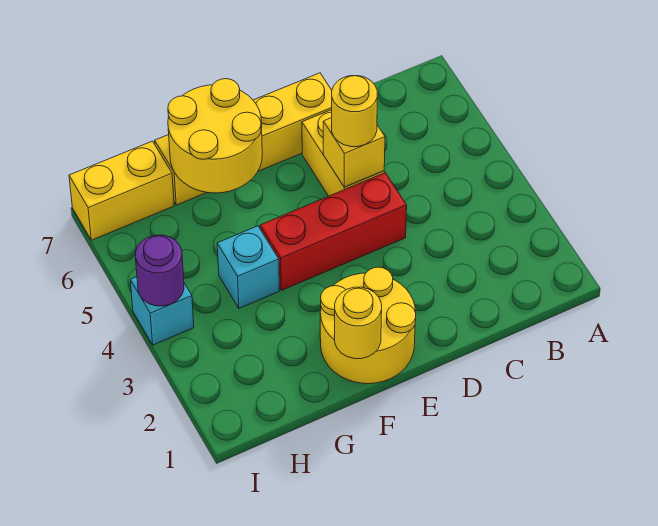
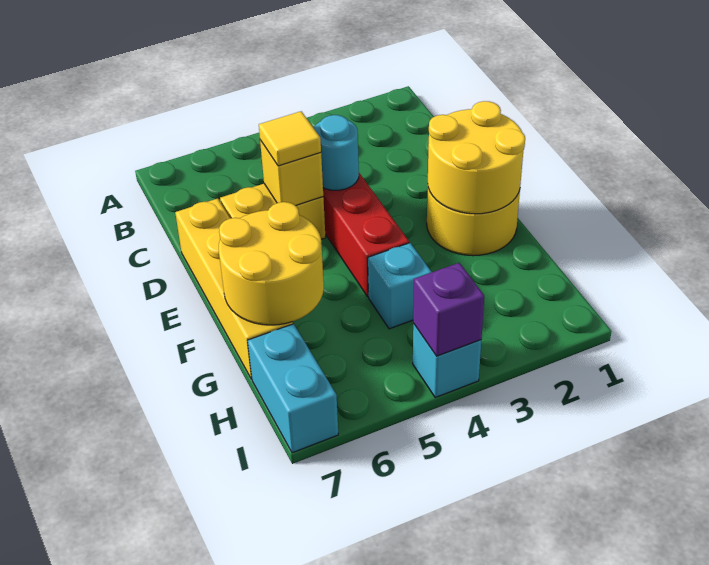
none -> cyan round brick D4 level 2
yellow round brick D5 level 3 -> yellow tile D5 level 3
yellow round brick F1 level 2 -> yellow round brick E1:F2 level 2
yellow brick H7:I7 level 1 -> cyan brick H7:I7 level 1
purple round brick I4 level 2 -> purple brick I4 level 2

